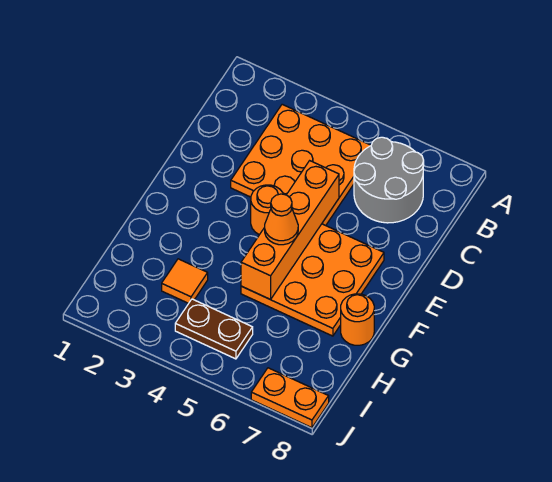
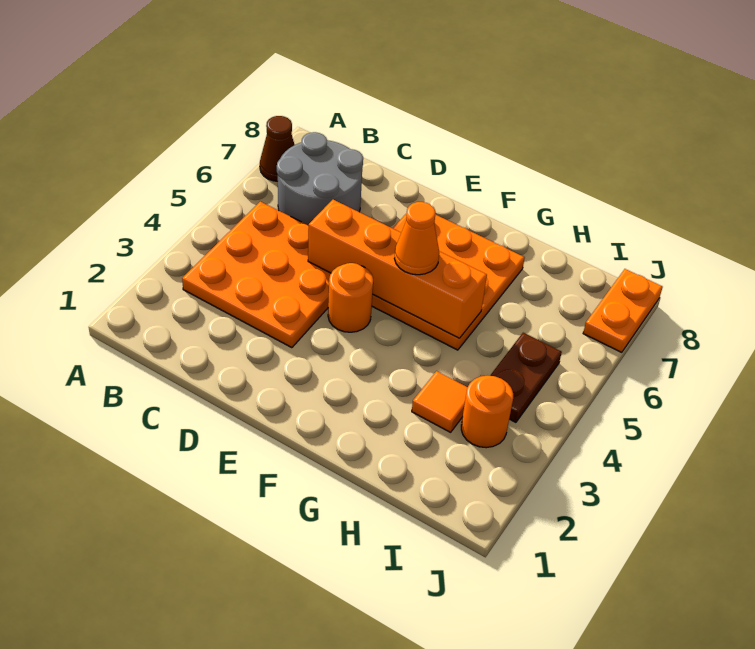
none -> brown cone A7 level 1
orange round brick G8 level 1 -> orange round brick I3 level 1

